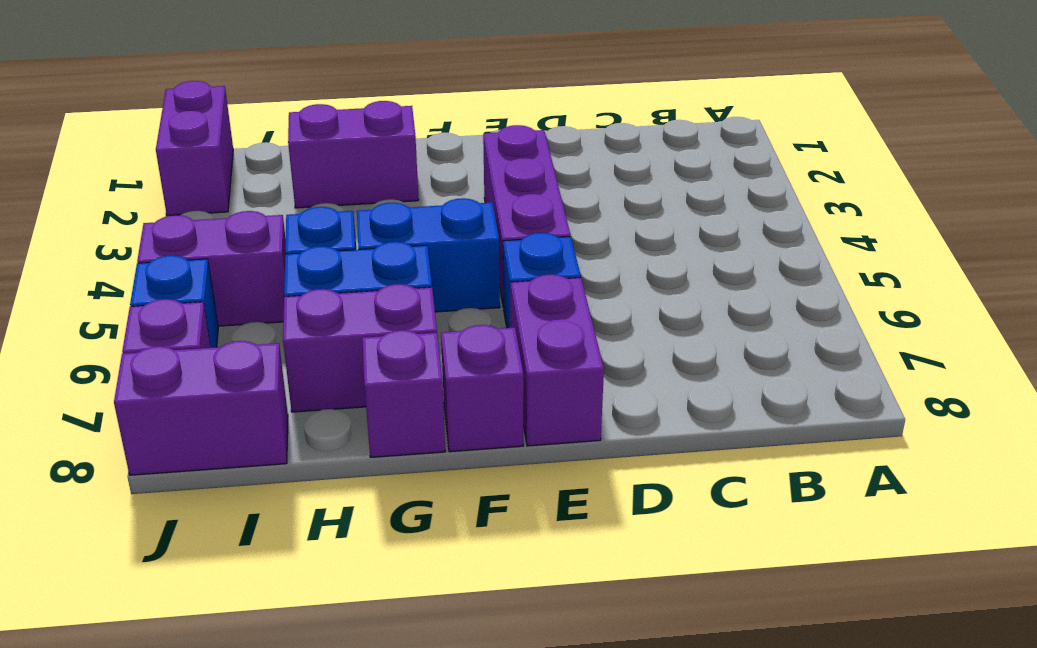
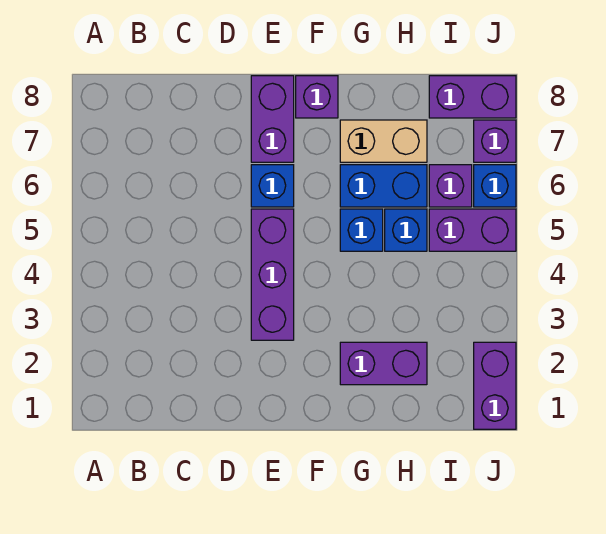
blue brick F5:G5 level 1 -> blue brick G5 level 1
purple brick G7:H7 level 1 -> tan brick G7:H7 level 1
purple brick G8 level 1 -> purple brick I6 level 1

